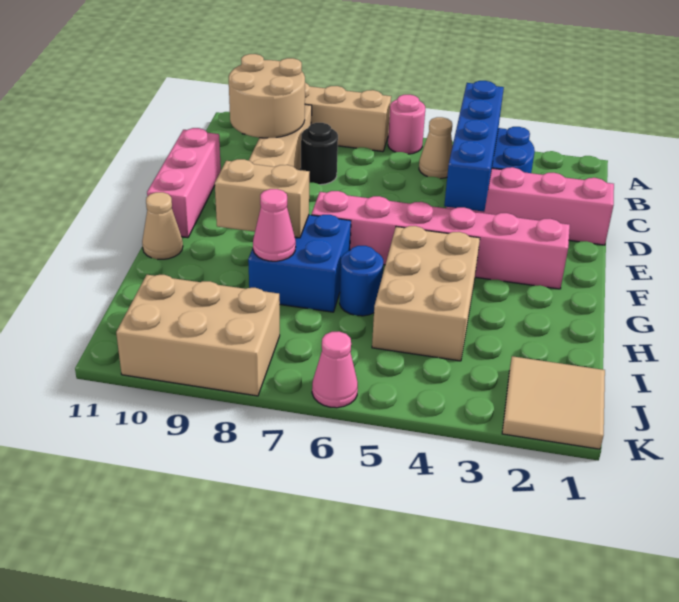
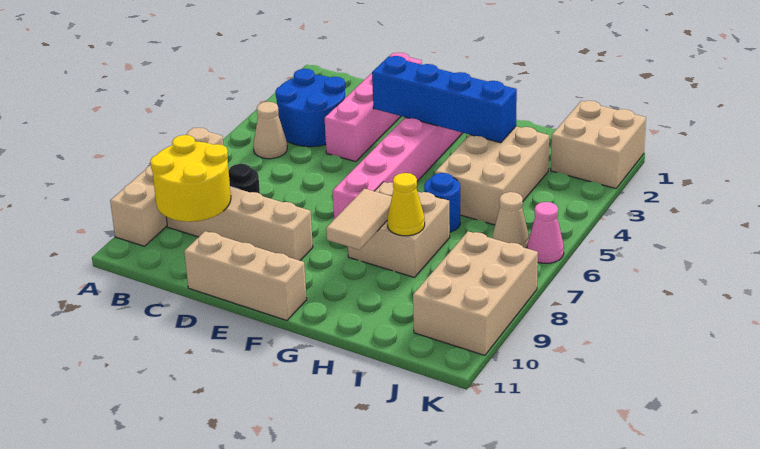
pink round brick A6 level 1 -> none
blue brick B4:E4 level 2 -> blue brick E3:H3 level 2
tan round brick B9:C10 level 2 -> yellow round brick B9:C10 level 2
pink brick D11:F11 level 1 -> tan brick D11:F11 level 1
tan brick G4:I5 level 1 -> tan brick H3:I5 level 1
blue brick G7:H8 level 1 -> tan brick G7:H8 level 1
tan brick G8:G9 level 2 -> tan tile G8:G9 level 2
tan cone G11 level 1 -> tan cone J6 level 1
pink cone H8 level 2 -> yellow cone H8 level 2
tan tile J1:K2 level 1 -> tan brick J1:K2 level 1

